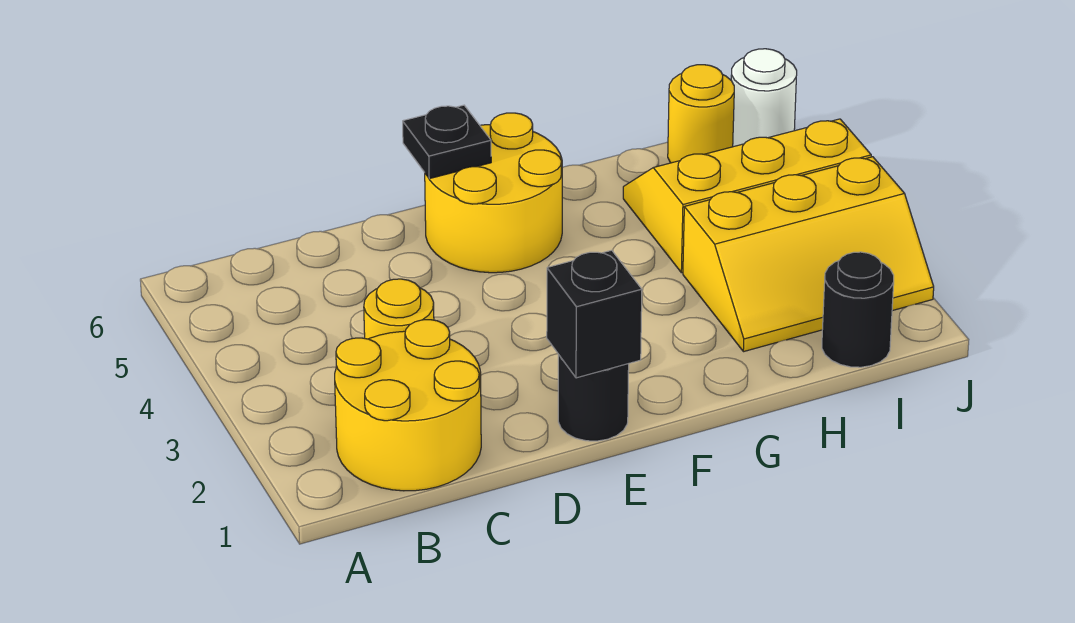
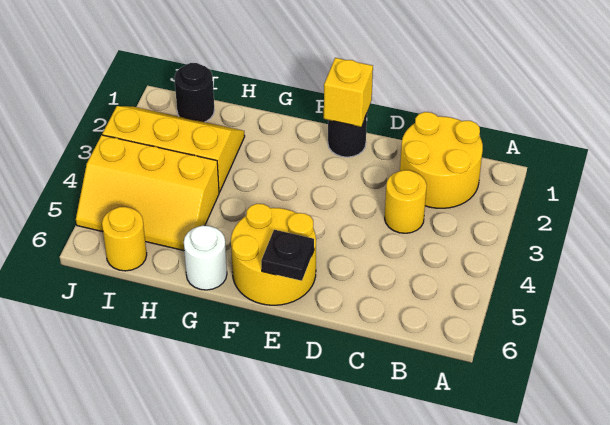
black brick E1 level 2 -> yellow brick E1 level 2
white round brick J6 level 1 -> white round brick G6 level 1

